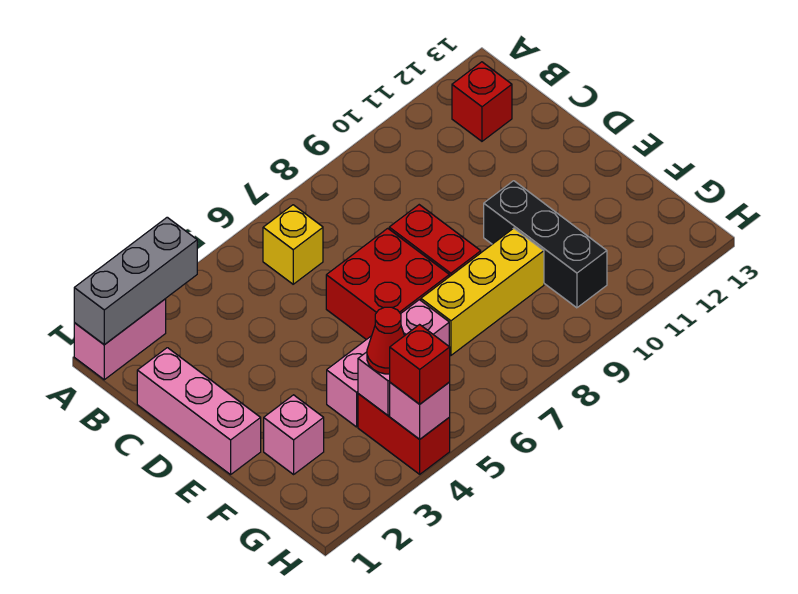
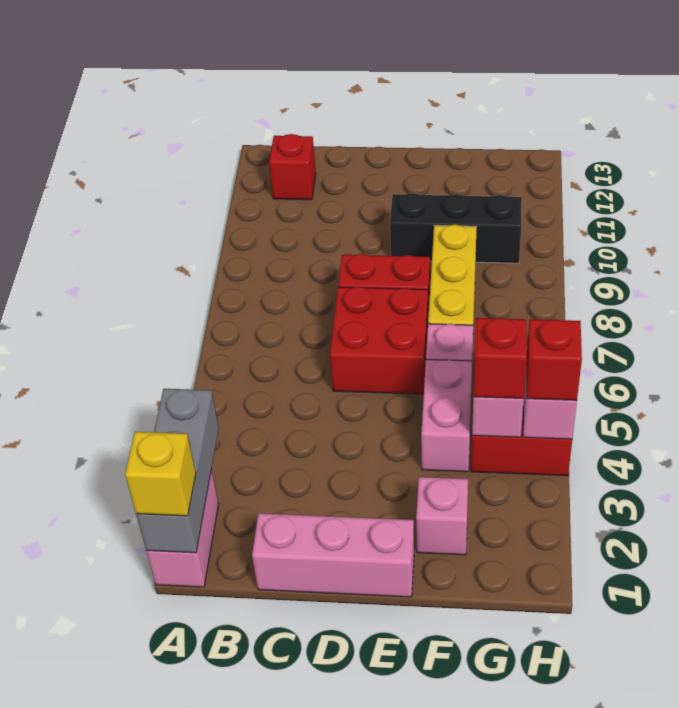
yellow brick B6 level 1 -> yellow brick A1 level 3
red cone G4 level 3 -> red brick G4 level 3

